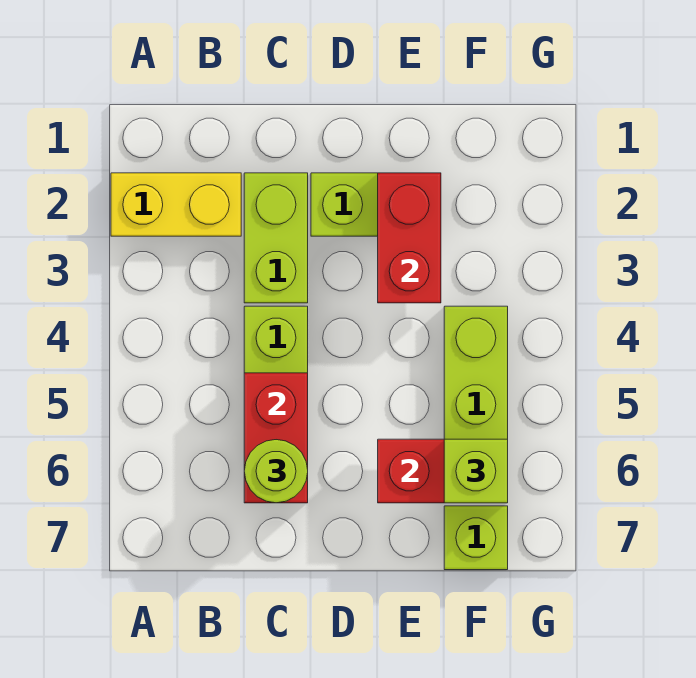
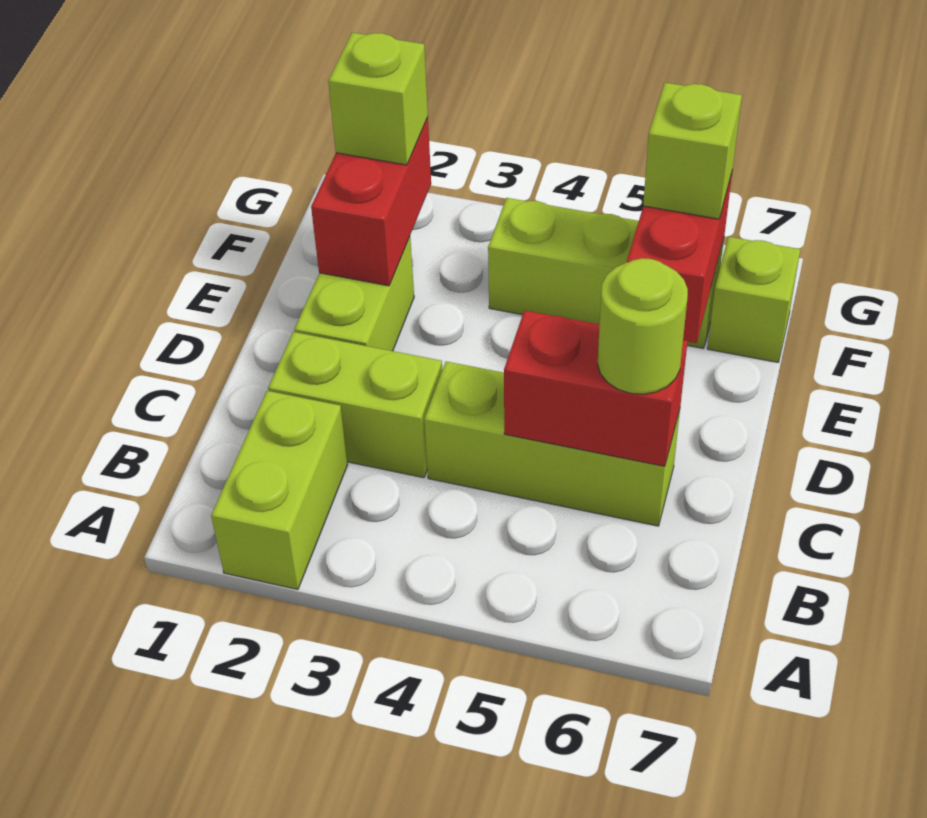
yellow brick A2:B2 level 1 -> lime brick A2:B2 level 1
red brick E2:E3 level 2 -> red brick E2:F2 level 2
none -> lime brick F2 level 3

